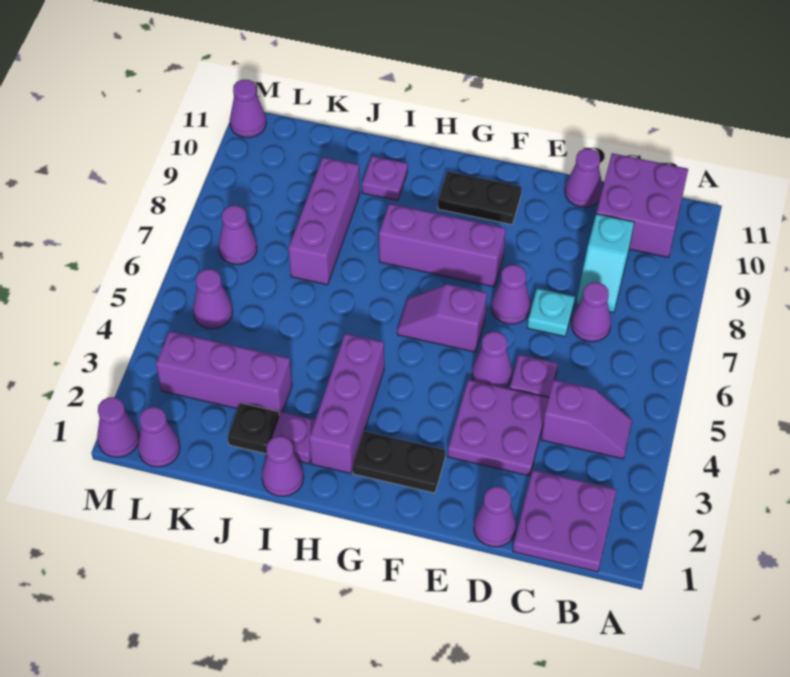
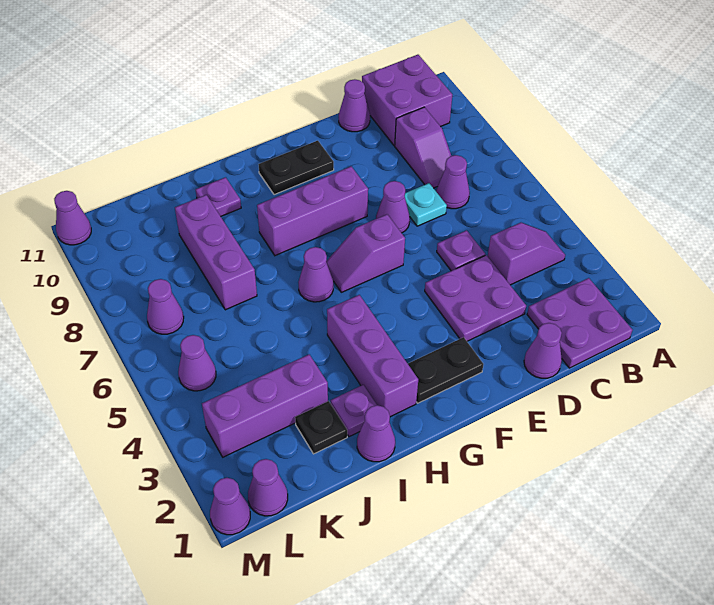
cyan slope C8:C9 level 1 top 9 -> purple slope C8:C9 level 1 top 9
purple cone E5 level 1 -> purple cone H6 level 1

